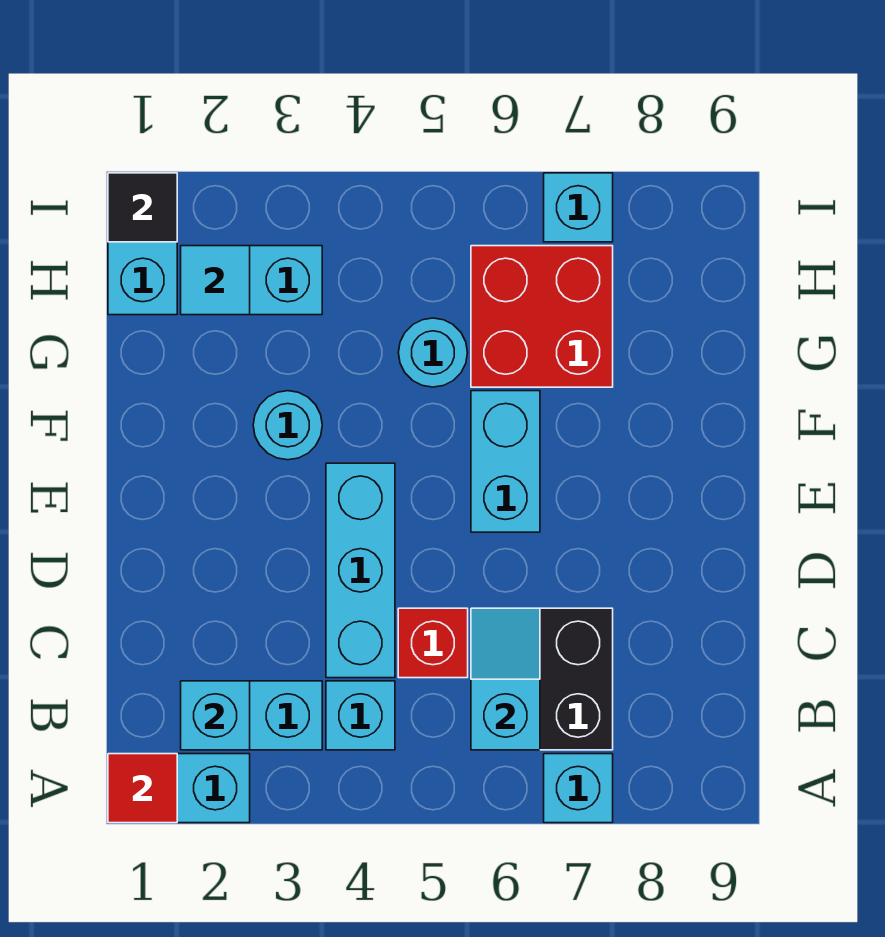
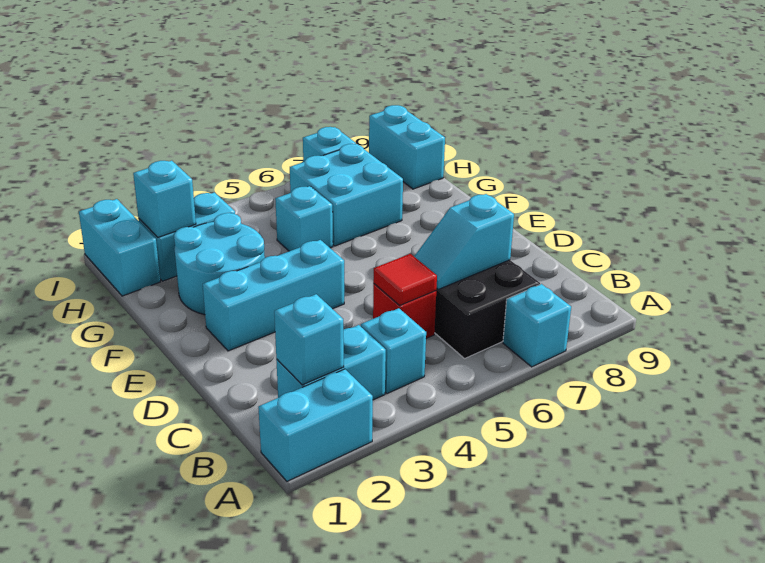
red tile A1 level 2 -> red tile C5 level 2
cyan slope B6:C6 level 2 top B -> cyan slope C6:C7 level 2 top 7
cyan brick C4:E4 level 1 -> cyan brick E2:E4 level 1
cyan brick E6:F6 level 1 -> cyan brick H9:I9 level 1
cyan round brick F3 level 1 -> cyan round brick F2:G3 level 1
cyan round brick G5 level 1 -> cyan brick G5 level 1
red brick G6:H7 level 1 -> cyan brick G6:H7 level 1
cyan tile H2 level 2 -> cyan brick H2 level 2
black tile I1 level 2 -> none

